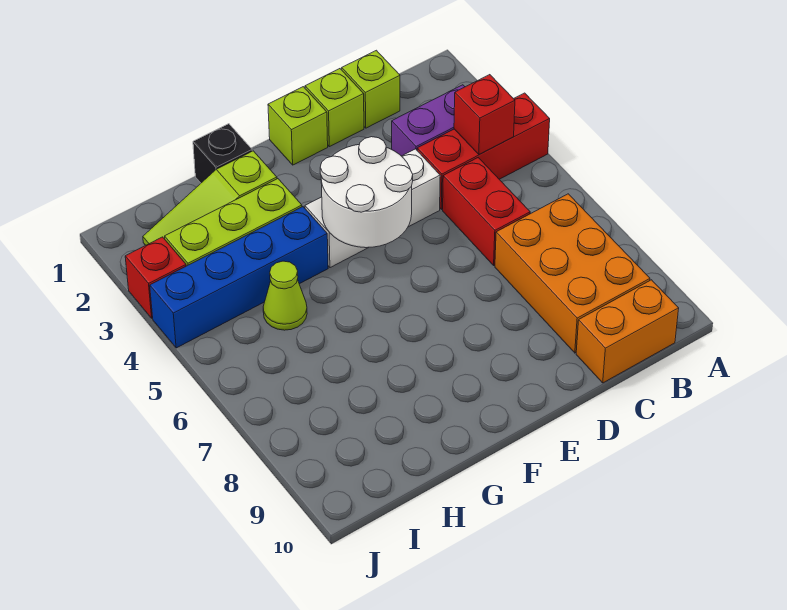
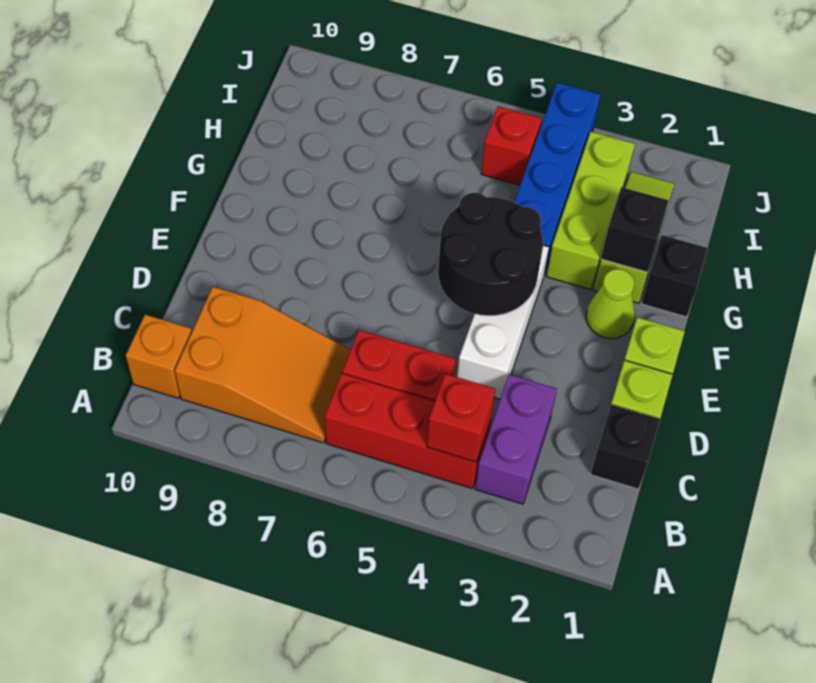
red brick A4:C4 level 1 -> red brick B4:B6 level 1
orange brick B7:C9 level 1 -> orange slope B7:C9 level 1 top 9
orange brick B10:C10 level 1 -> orange brick B10 level 1
lime brick C1 level 1 -> black brick C1 level 1
white round brick E4:F5 level 2 -> black round brick E4:F5 level 2
none -> black brick G2 level 2
lime cone H5 level 1 -> lime cone F2 level 1
red brick J3 level 1 -> red brick I5 level 1

